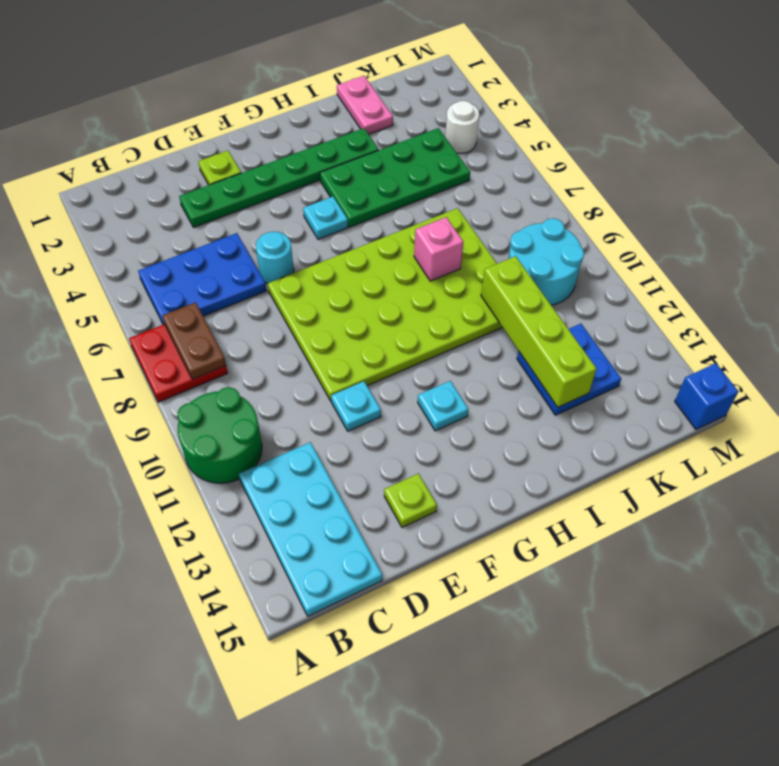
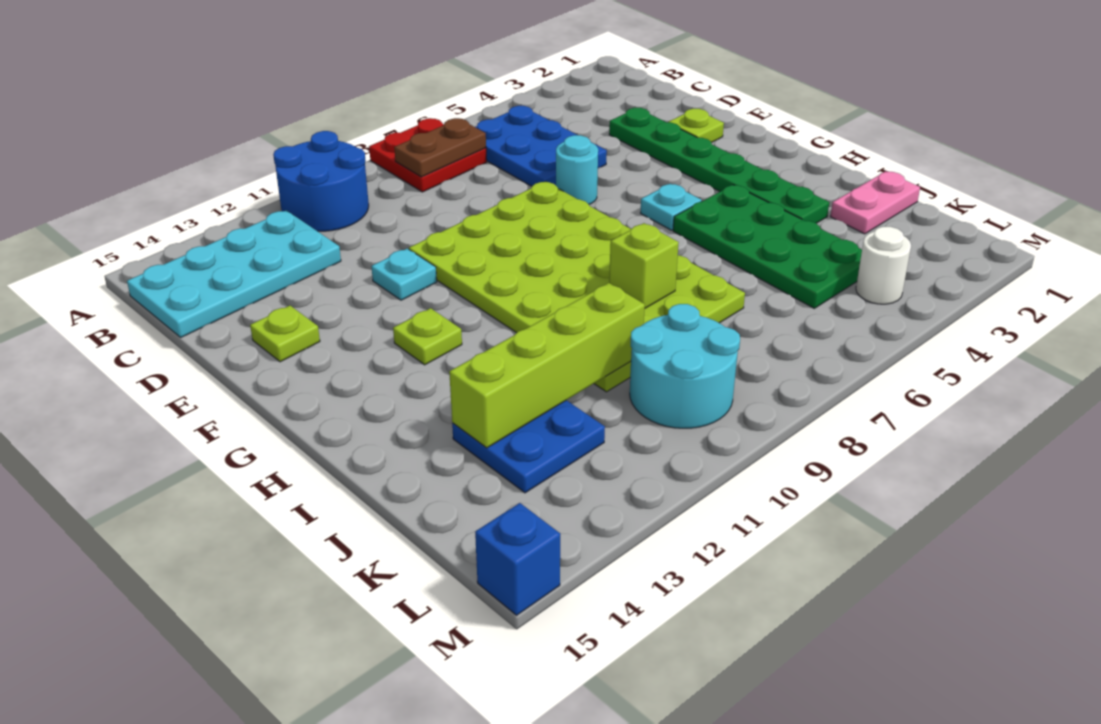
green round brick A10:B11 level 1 -> blue round brick A10:B11 level 1
cyan plate G12 level 1 -> lime plate G12 level 1
pink brick I8 level 2 -> lime brick I8 level 2

